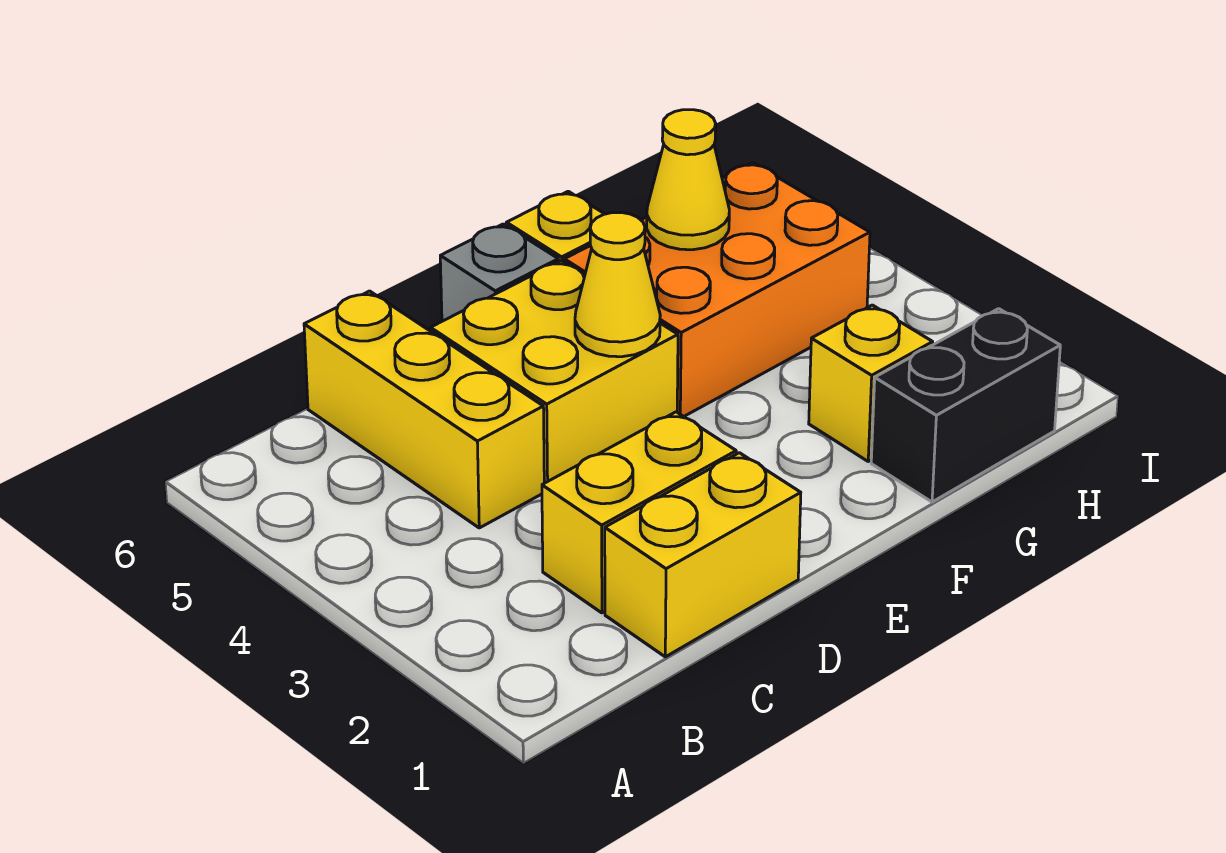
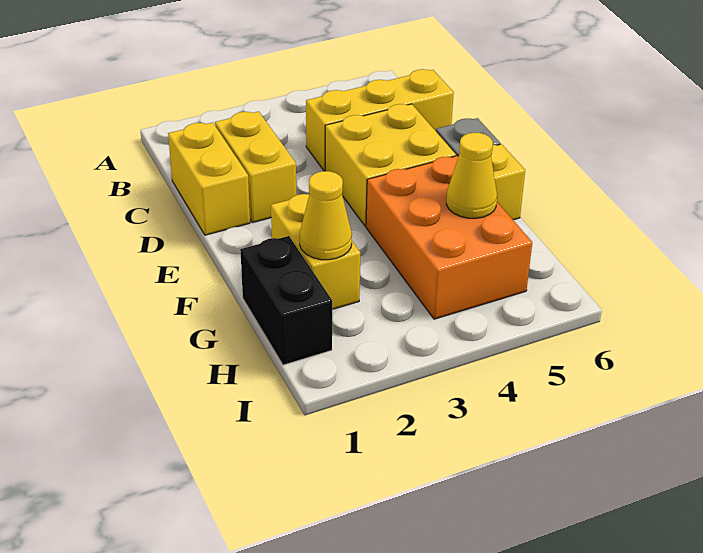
yellow cone E4 level 2 -> yellow cone G2 level 2
yellow brick G2 level 1 -> yellow brick F2:G2 level 1

